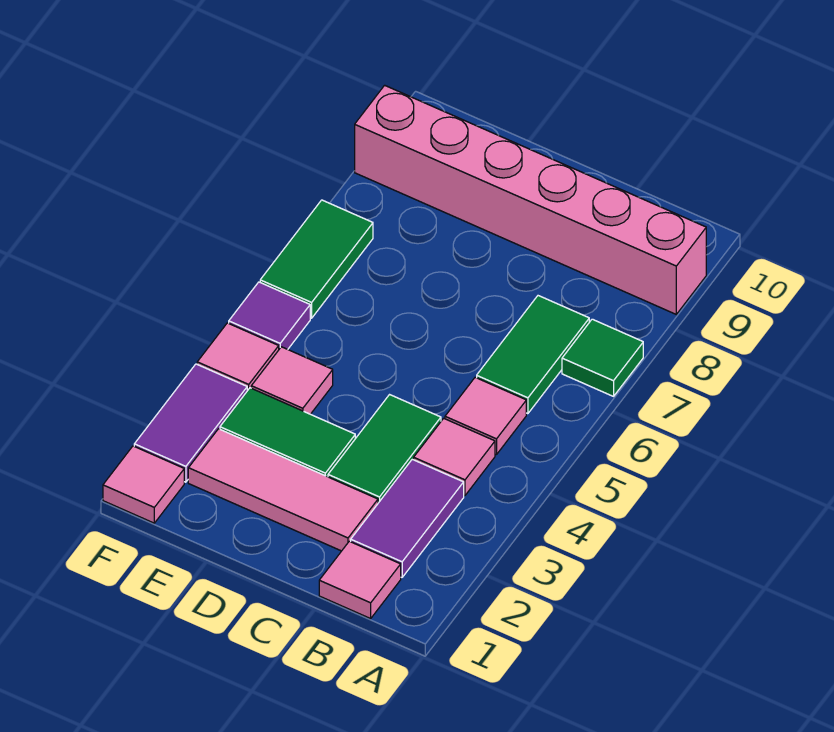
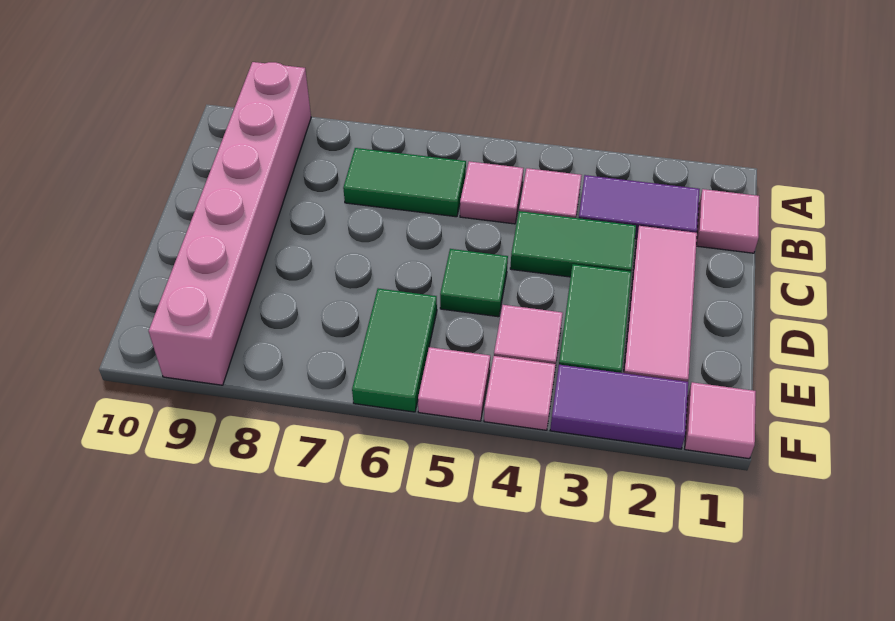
green tile A7 level 1 -> green tile D5 level 1
purple tile F5 level 1 -> pink tile F5 level 1
green tile F6:F7 level 1 -> green tile E6:F6 level 1

